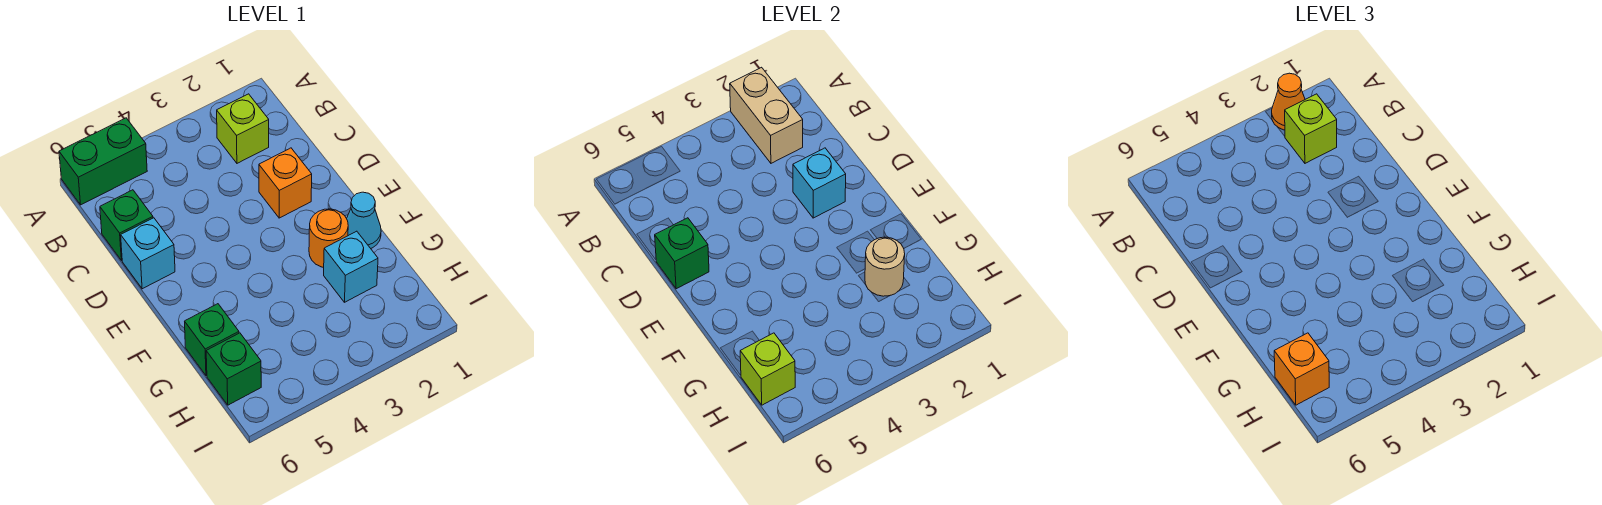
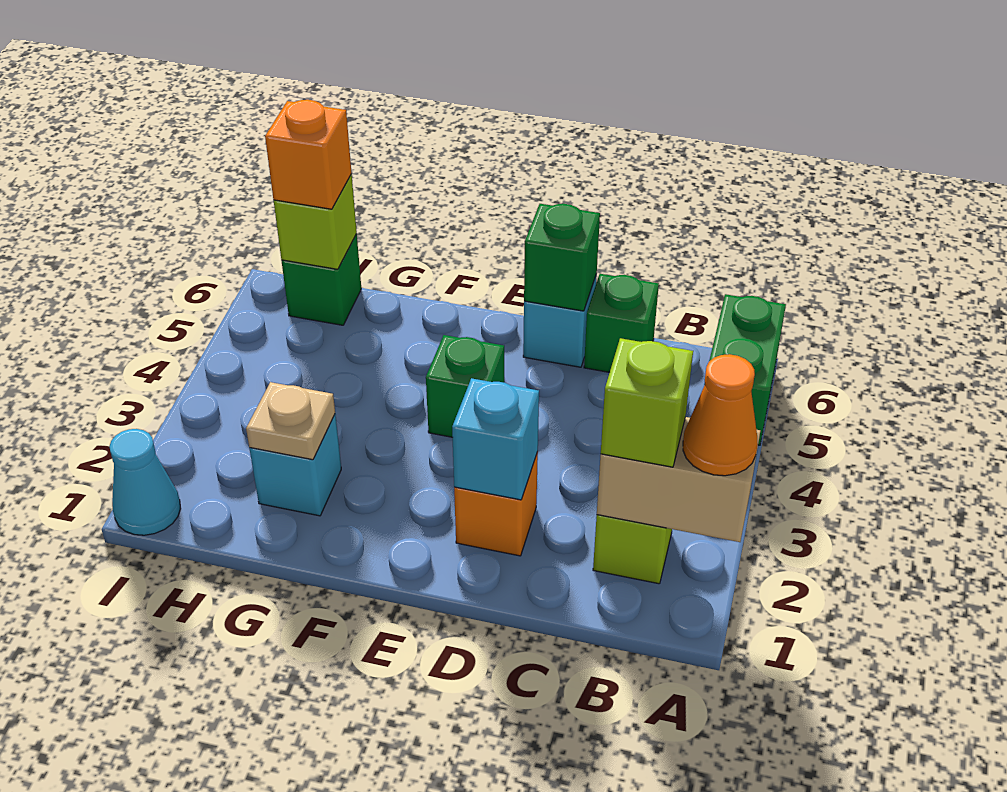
cyan cone F1 level 1 -> cyan cone I1 level 1
orange round brick F2 level 1 -> none
tan round brick G2 level 2 -> tan plate G2 level 2
green brick G6 level 1 -> green brick E4 level 1

